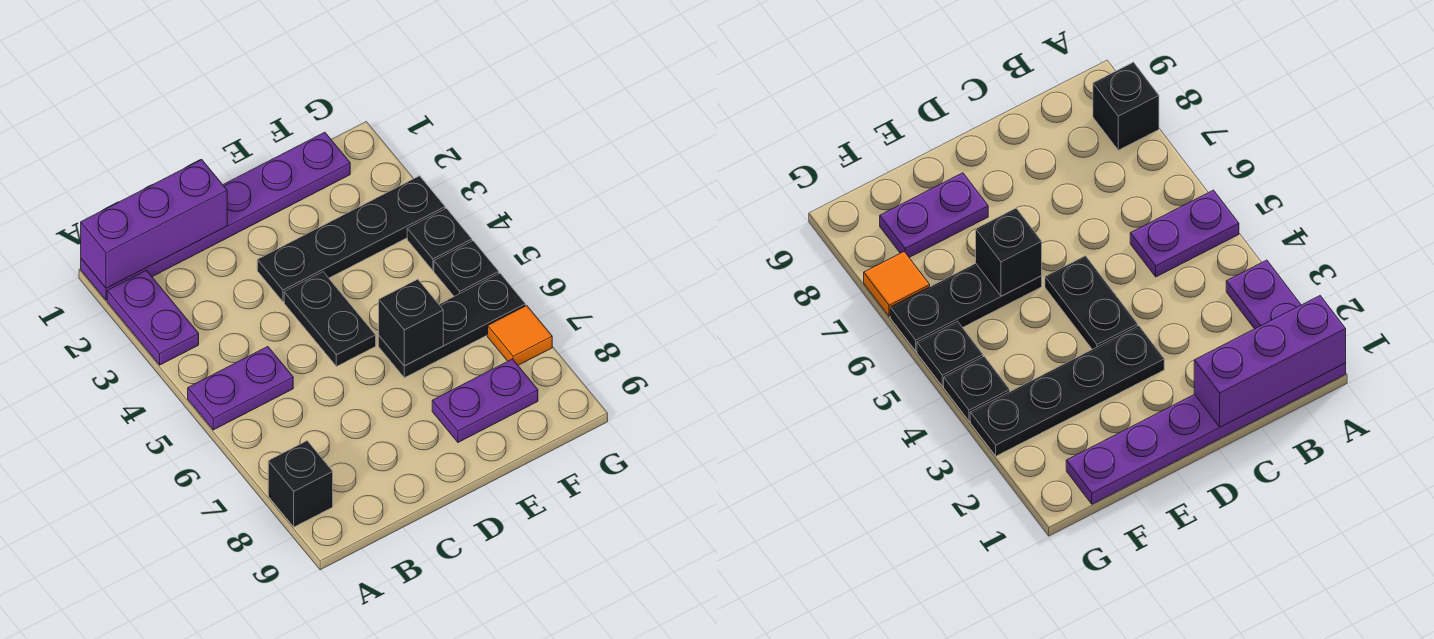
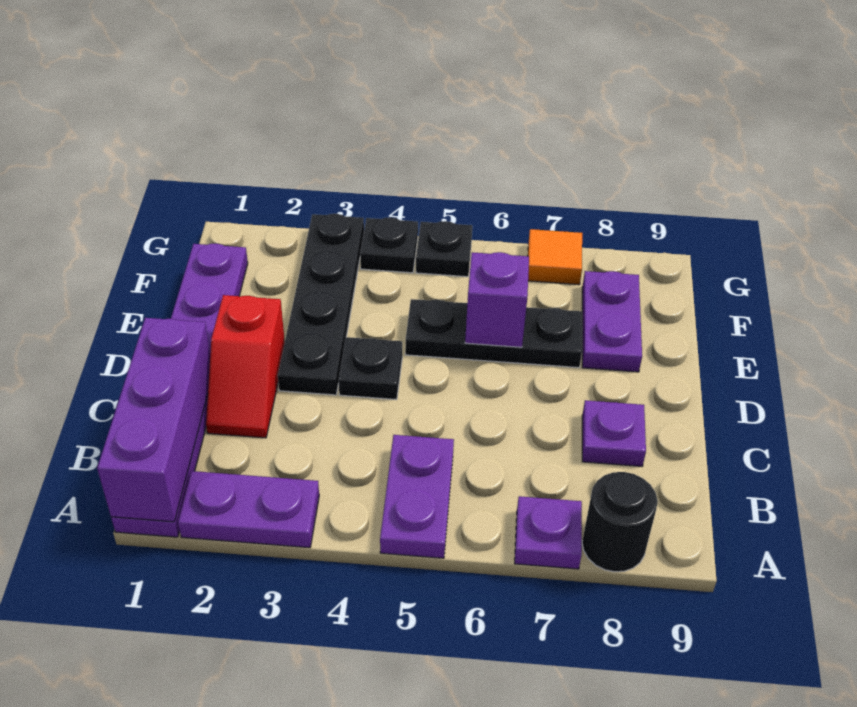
none -> purple plate A7 level 1
black brick A8 level 1 -> black round brick A8 level 1
none -> red slope C2:D2 level 1 top D
none -> purple plate C8 level 1
black plate D4:D5 level 1 -> black plate D4 level 1
black plate E6:G6 level 1 -> black plate E5:E7 level 1
black brick E6 level 2 -> purple brick E6 level 2

